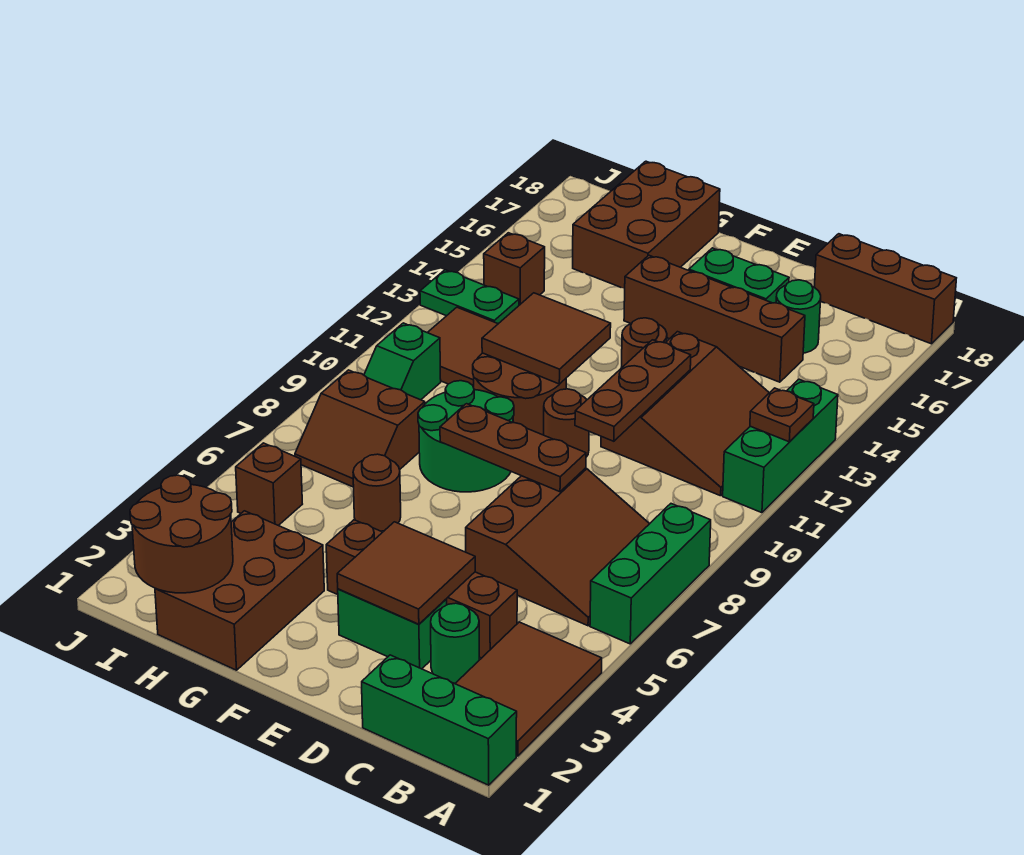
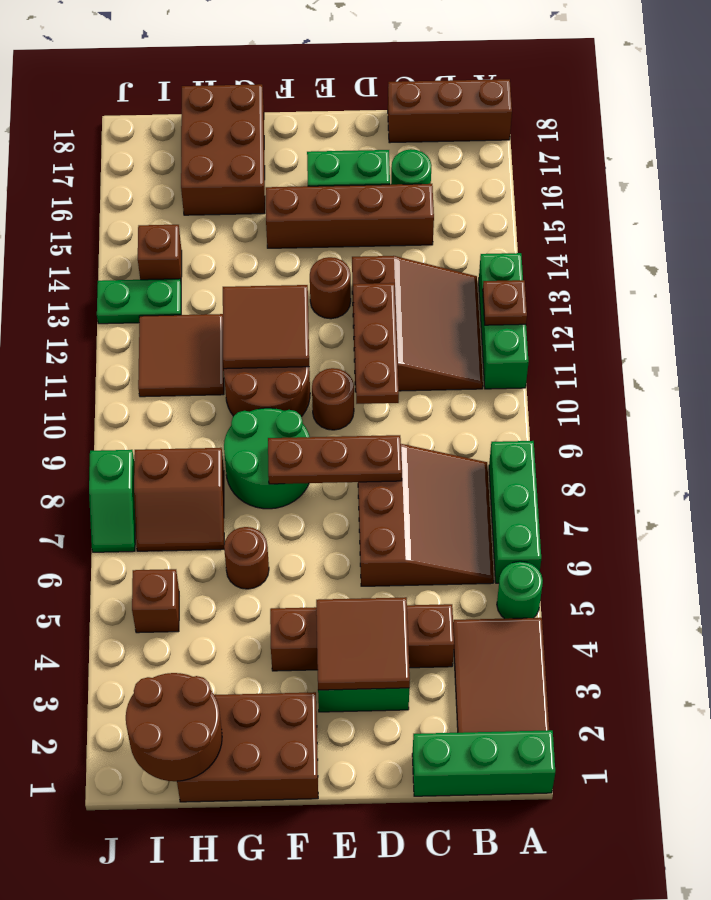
green round brick C3 level 1 -> green round brick A5 level 1
brown brick G1:H3 level 1 -> brown brick F1:H2 level 1
green slope I9:I10 level 1 top 10 -> green slope J7:J8 level 1 top 8

